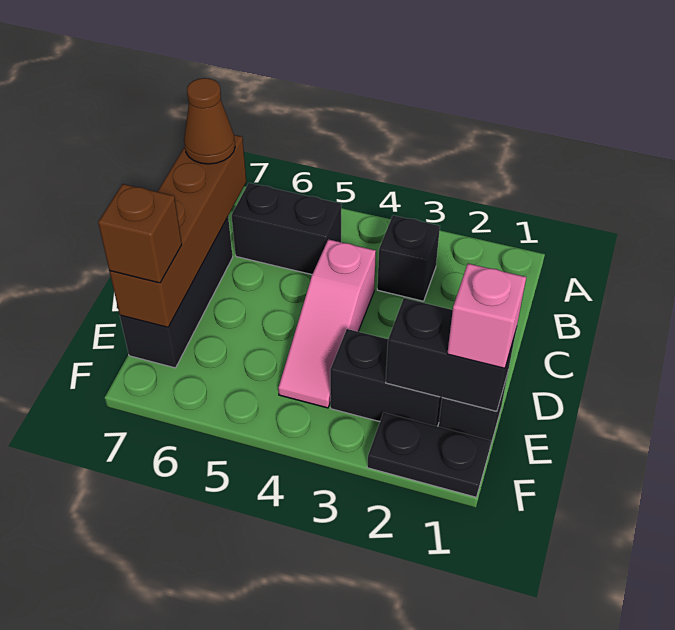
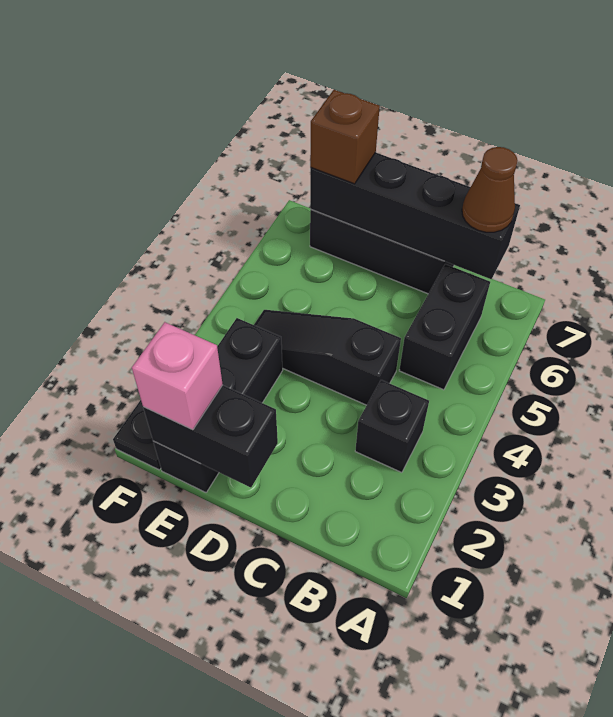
brown brick B7:E7 level 2 -> black brick B7:E7 level 2
pink slope C4:E4 level 1 top C -> black slope C4:E4 level 1 top C
black brick E1:E2 level 2 -> black brick D1:E1 level 2

